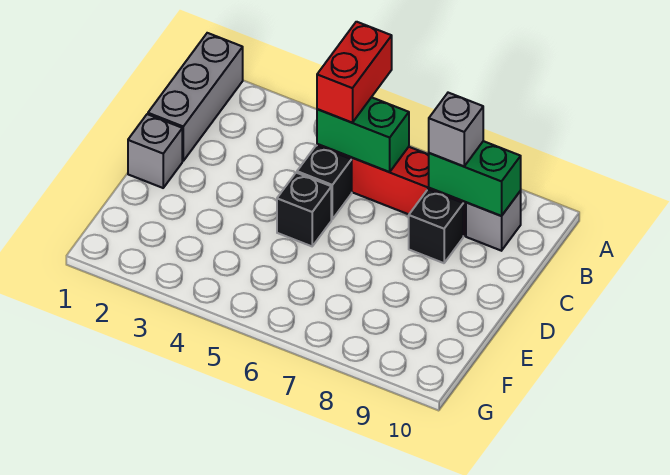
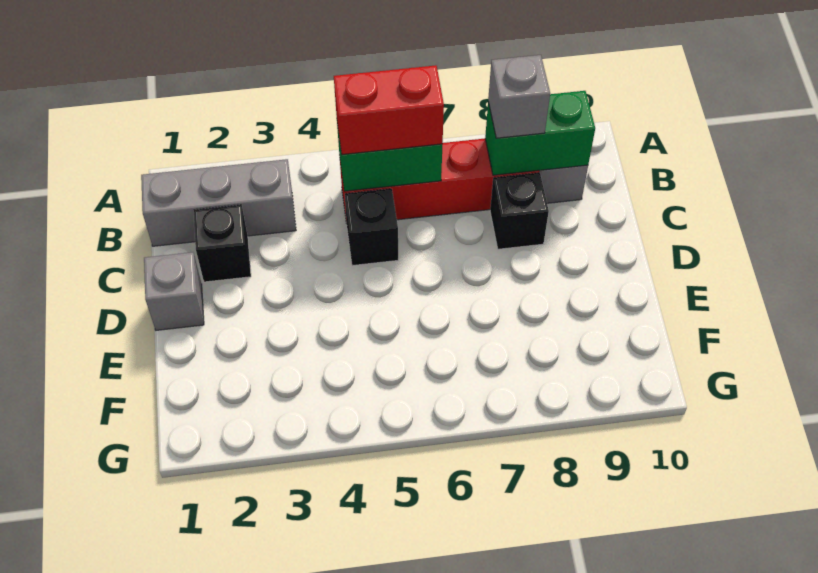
grey brick A1:C1 level 1 -> grey brick B1:B3 level 1
red brick A5:B5 level 3 -> red brick B5:B6 level 3
black brick D5 level 1 -> black brick C2 level 1

